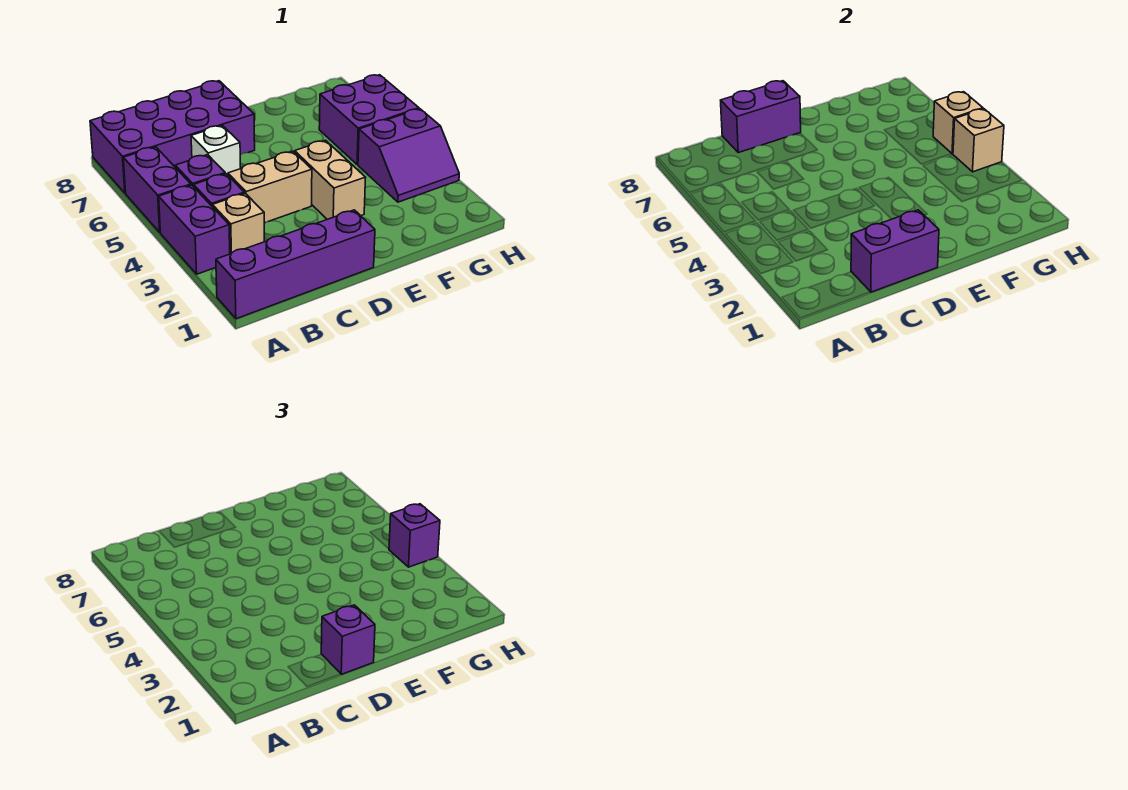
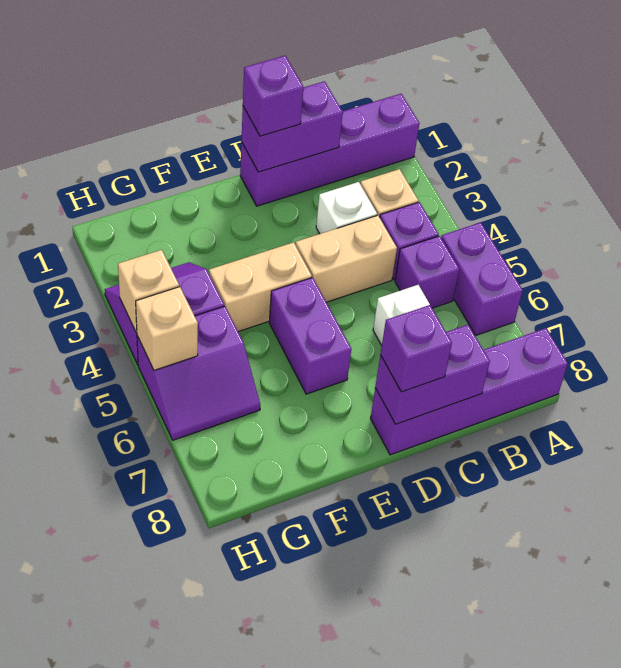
purple brick A3:A4 level 1 -> purple brick E5:E6 level 1
purple brick A7:D8 level 1 -> purple brick A8:D8 level 1
none -> white brick C3 level 1
tan brick E3:E4 level 1 -> tan brick E4:F4 level 1
purple brick G5:H6 level 1 -> purple slope G5:H6 level 1 top 5
purple brick H4 level 3 -> purple brick D8 level 3

